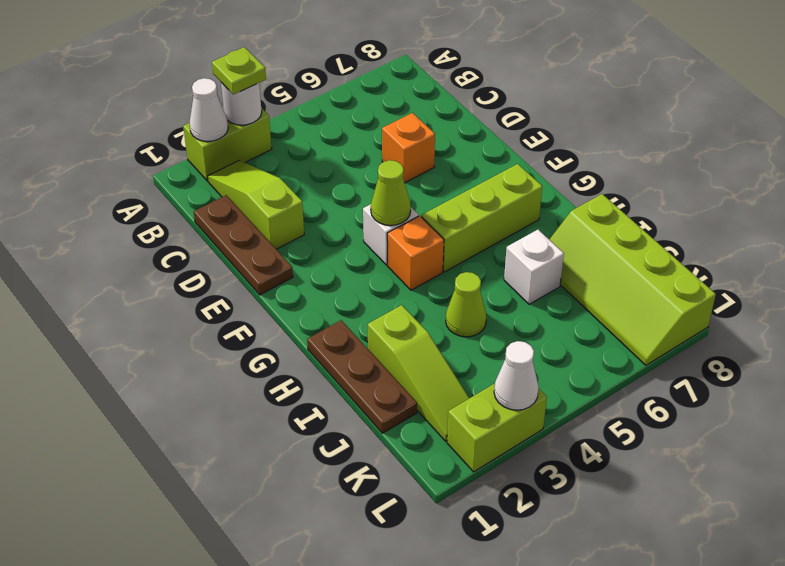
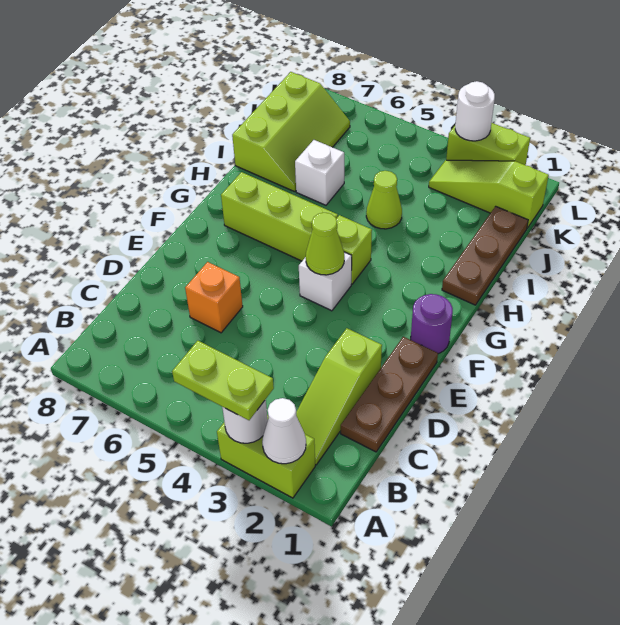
lime plate A3 level 3 -> lime plate A3:A4 level 3
none -> purple round brick F1 level 1
orange brick G4 level 1 -> lime brick G4 level 1
lime slope I2:K2 level 1 top I -> lime slope K1:K3 level 1 top 1
lime slope I7:L8 level 1 top 8 -> lime slope I7:K8 level 1 top 8
white cone L3 level 2 -> white round brick L3 level 2

